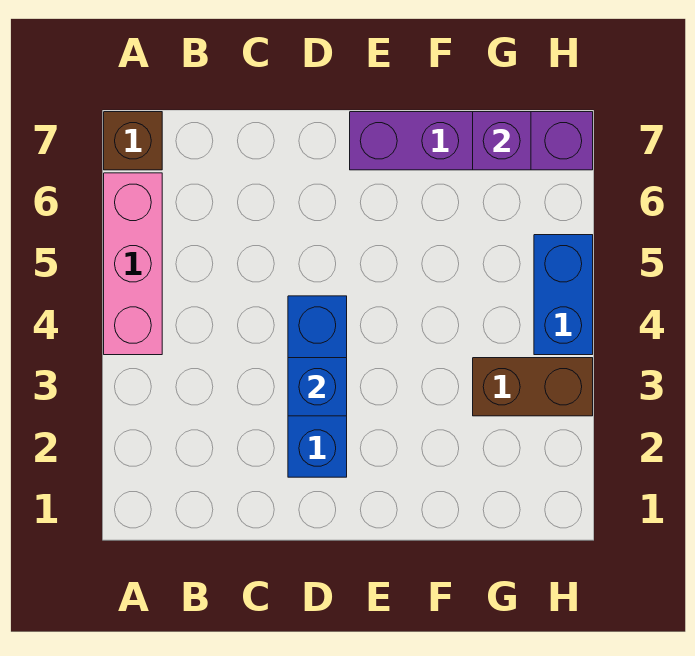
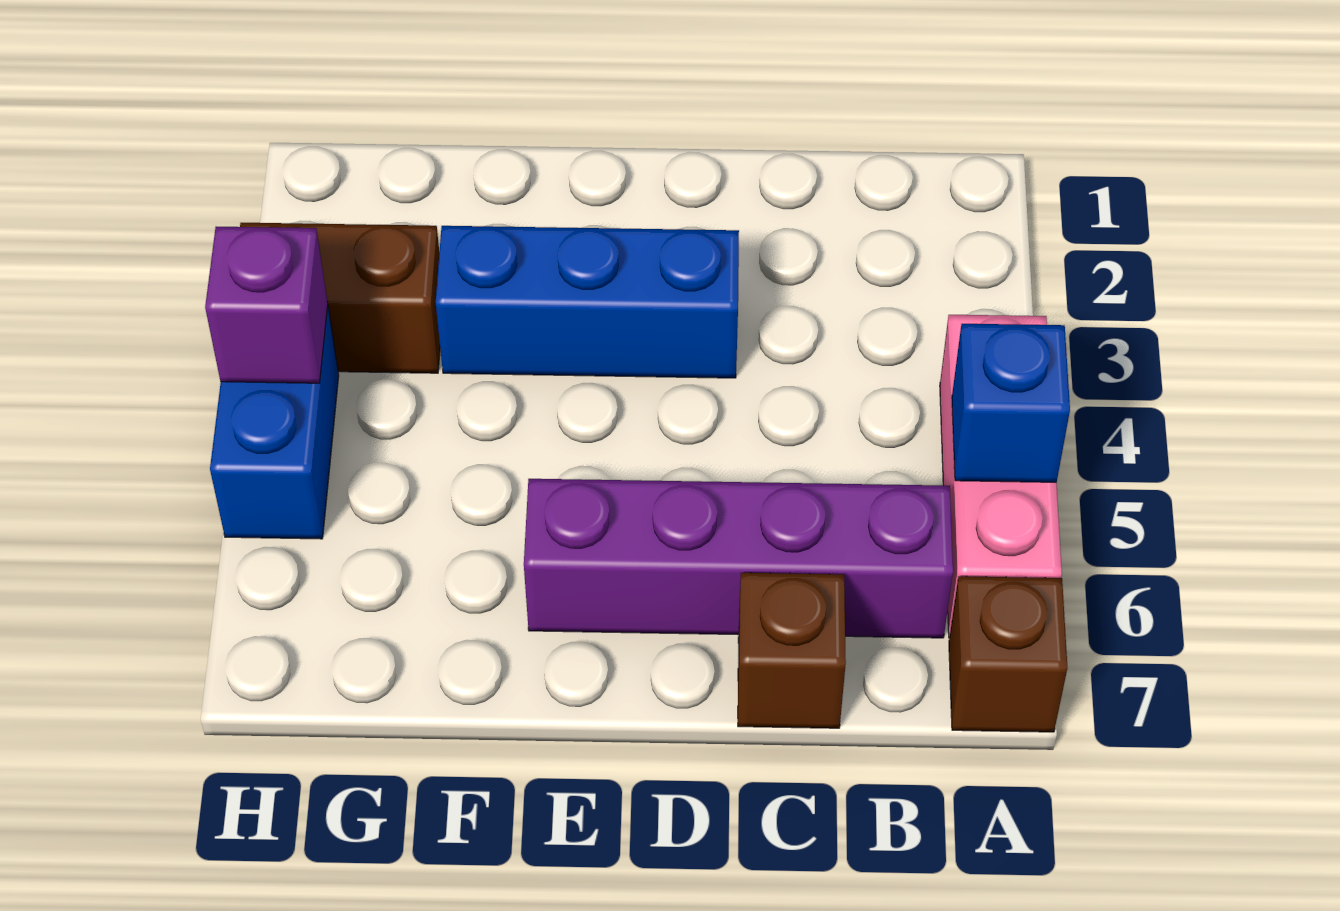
none -> brown brick C7 level 1
blue brick D2:D4 level 1 -> blue brick D3:F3 level 1
blue brick D3 level 2 -> blue brick A5 level 2
purple brick E7:H7 level 1 -> purple brick B6:E6 level 1
purple brick G7 level 2 -> purple brick H4 level 2

